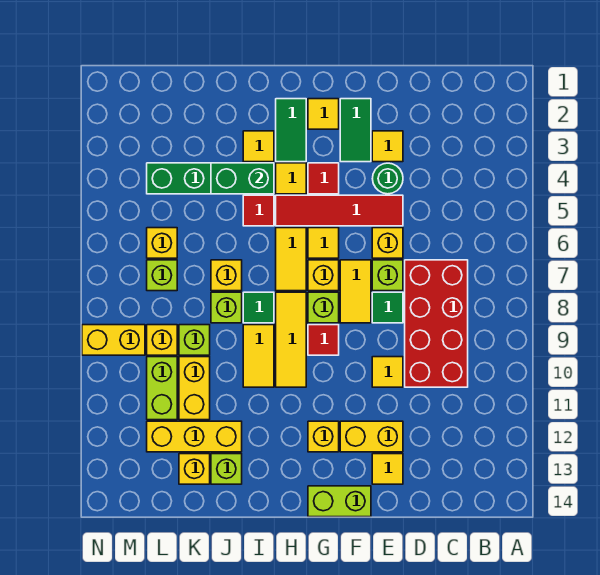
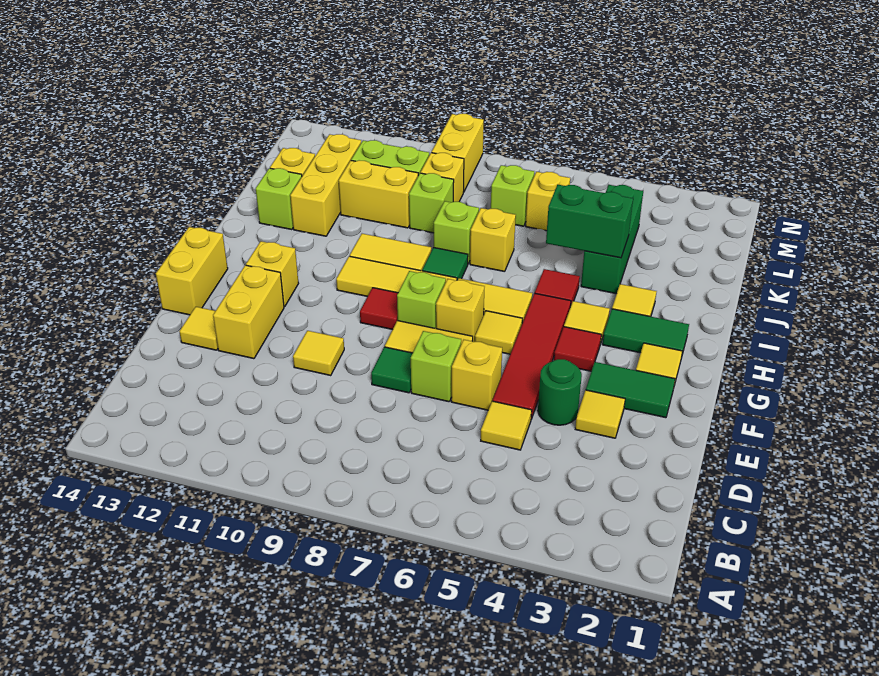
red brick C7:D10 level 1 -> none
none -> yellow tile D5 level 1
lime brick F14:G14 level 1 -> yellow brick F14:G14 level 1
green brick I4:J4 level 2 -> green brick J4:J5 level 2

